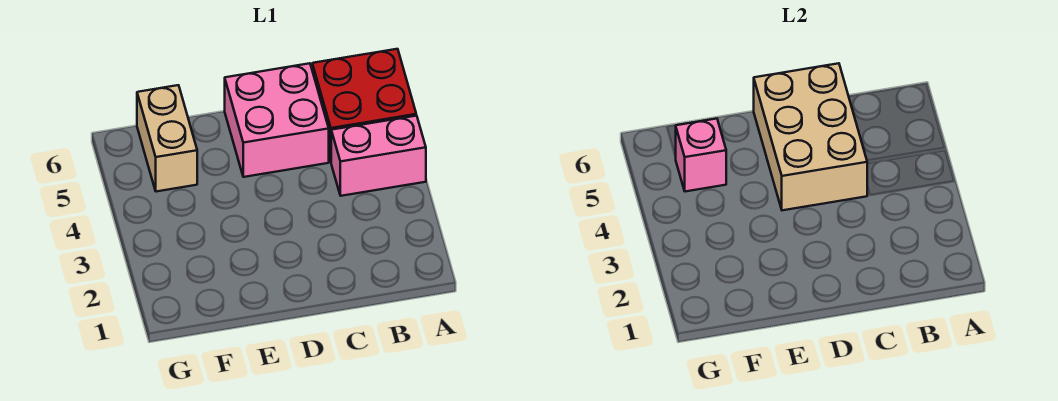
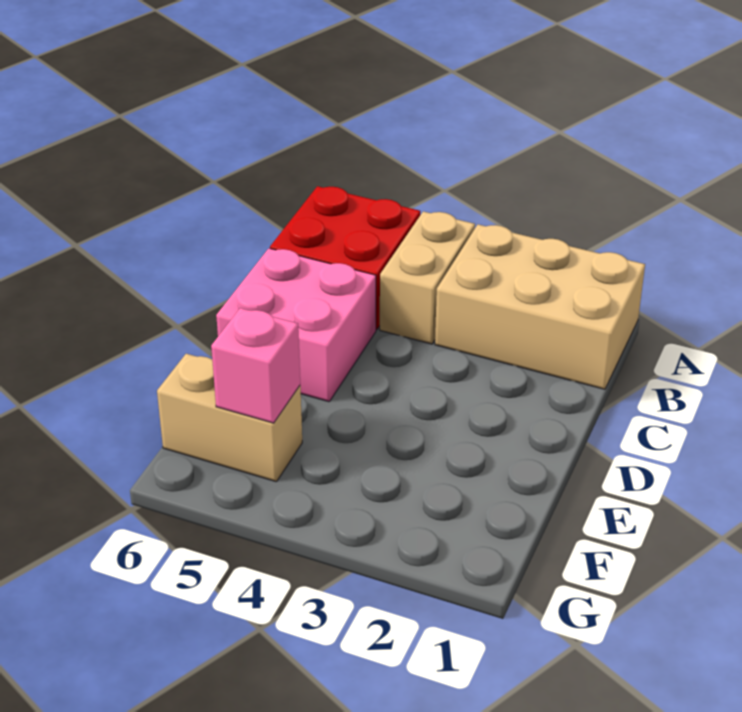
pink brick A4:B4 level 1 -> tan brick A4:B4 level 1
tan brick C4:D6 level 2 -> tan brick A1:B3 level 1

